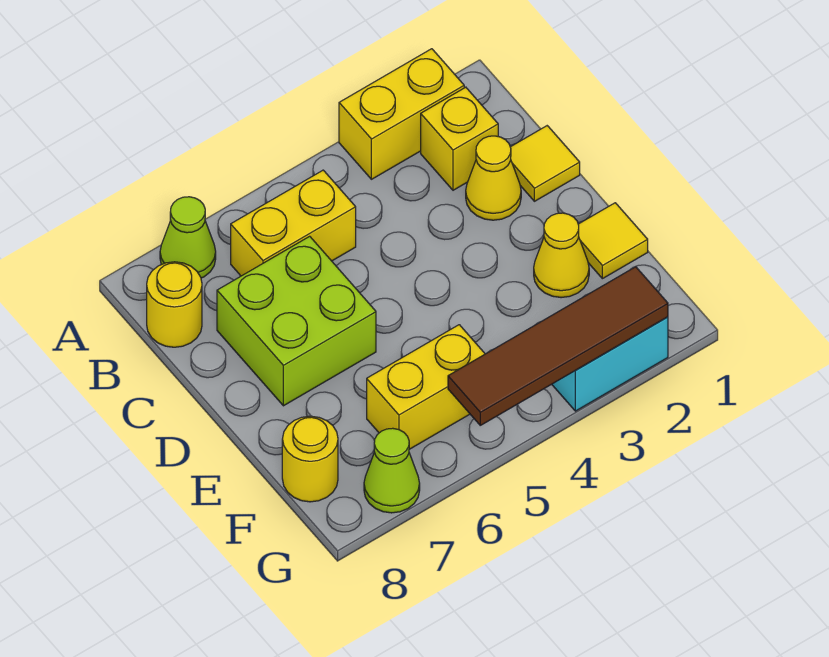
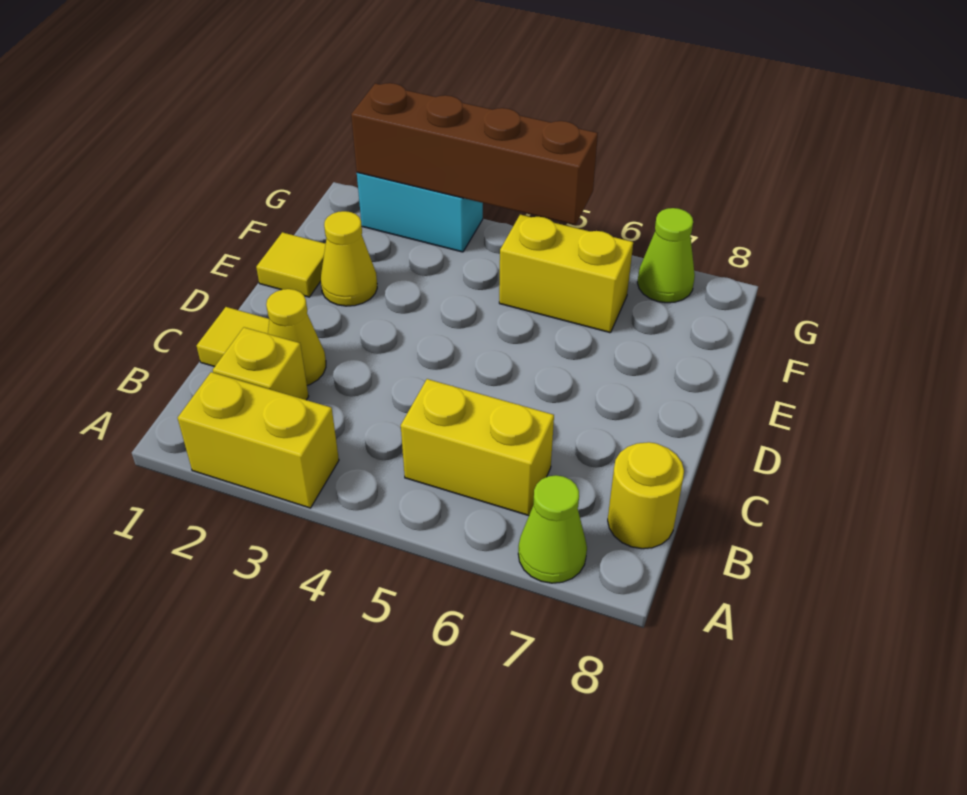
lime brick C6:D7 level 1 -> none
yellow round brick F8 level 1 -> none
brown tile G2:G5 level 2 -> brown brick G2:G5 level 2

